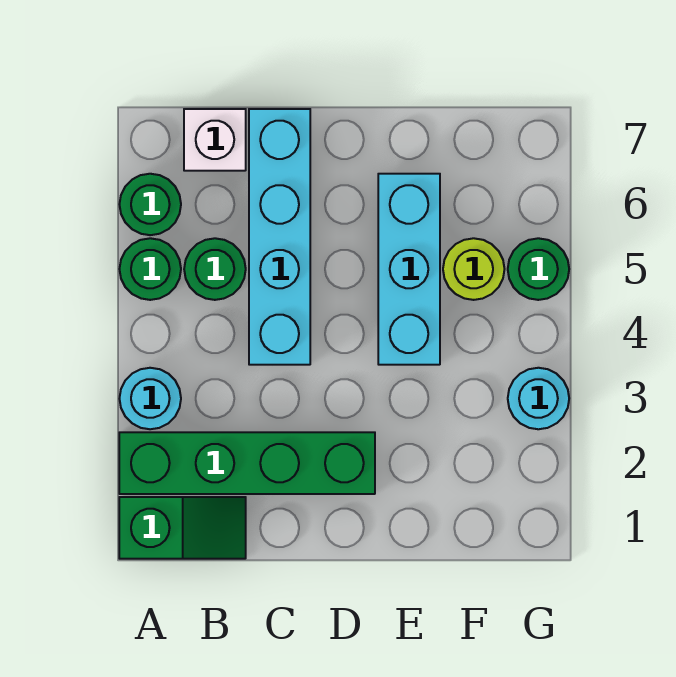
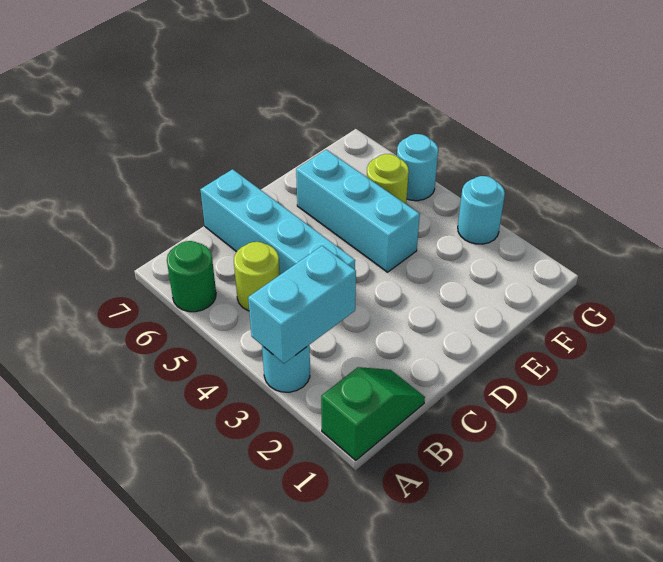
green brick A2:D2 level 1 -> none
none -> cyan brick A3:B3 level 2
green round brick A5 level 1 -> none
green round brick B5 level 1 -> lime round brick B5 level 1
white brick B7 level 1 -> none
green round brick G5 level 1 -> cyan round brick G5 level 1

